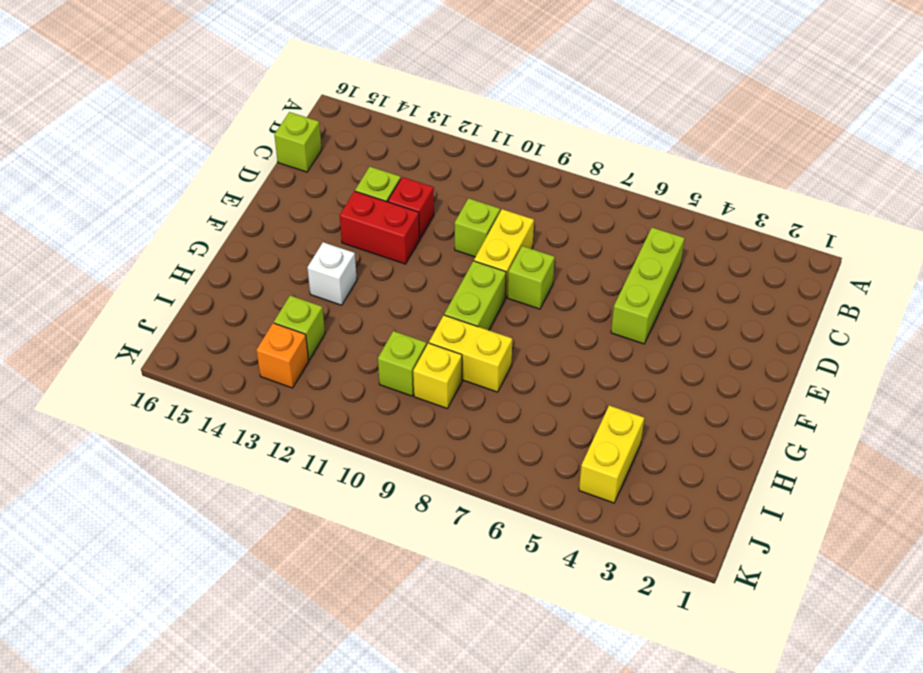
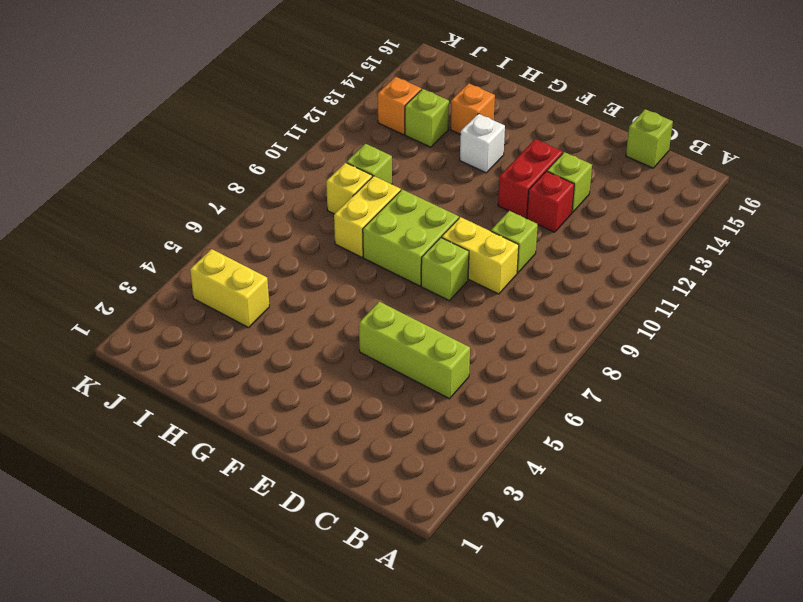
lime brick F9:G9 level 1 -> lime brick F8:G9 level 1
none -> orange brick H14 level 1

